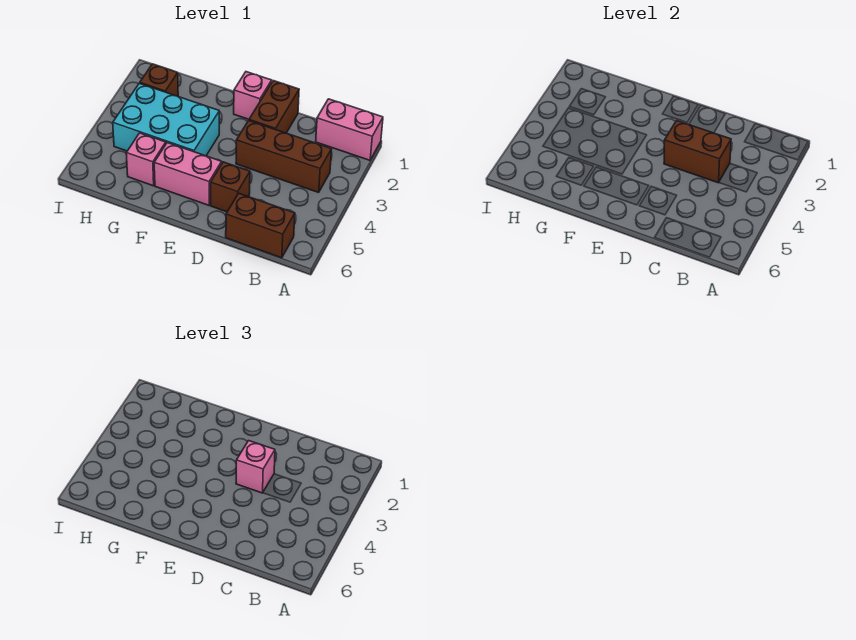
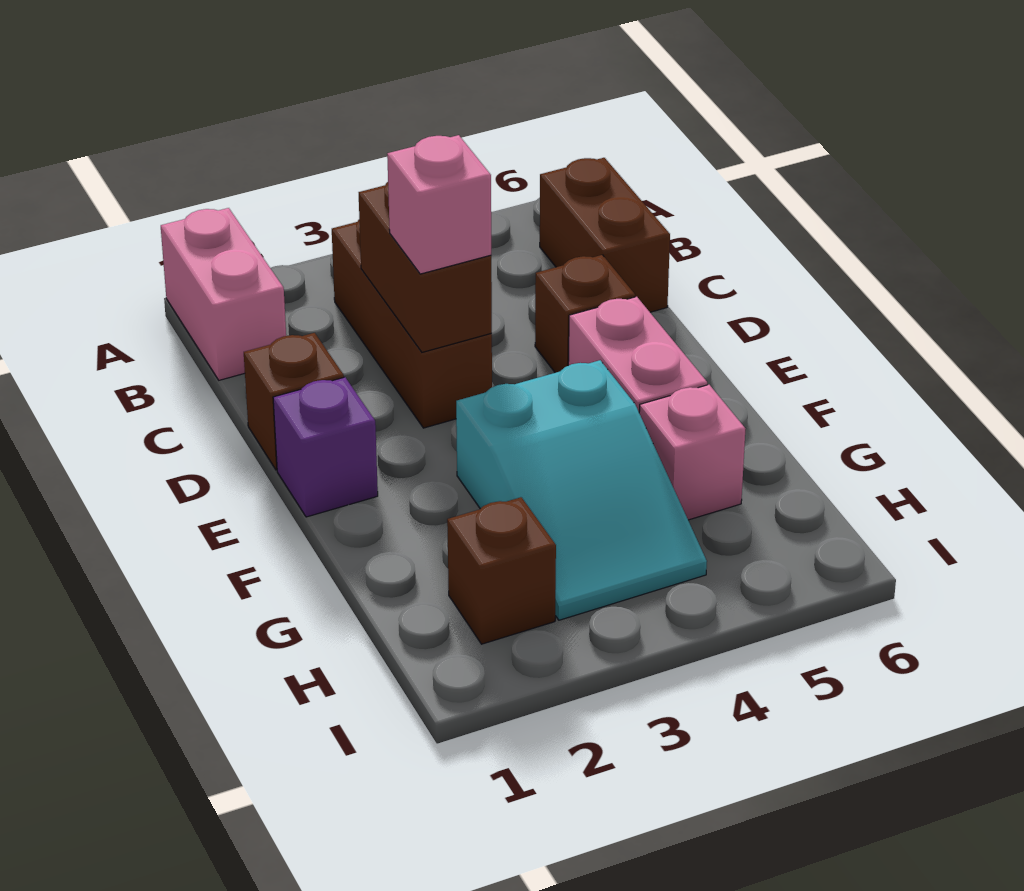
brown brick D1:D2 level 1 -> brown brick D1 level 1
pink brick E1 level 1 -> purple brick E1 level 1
cyan brick F3:H4 level 1 -> cyan slope F3:H4 level 1 top F

